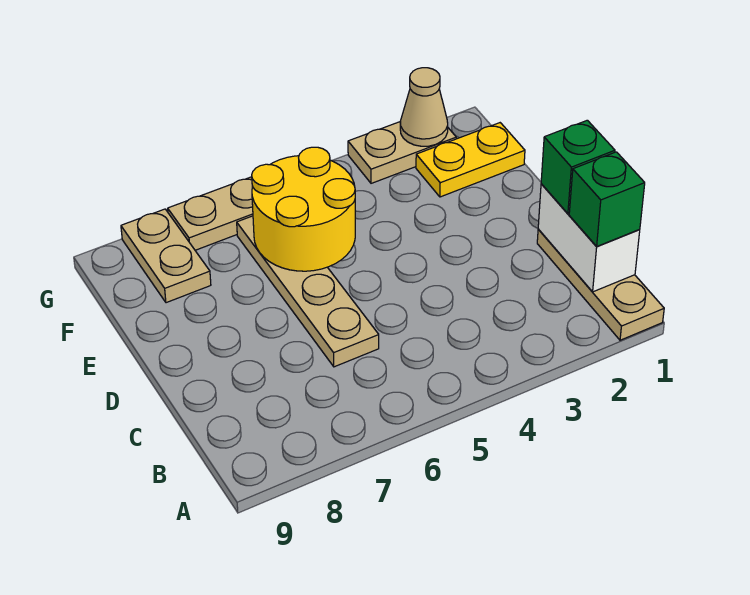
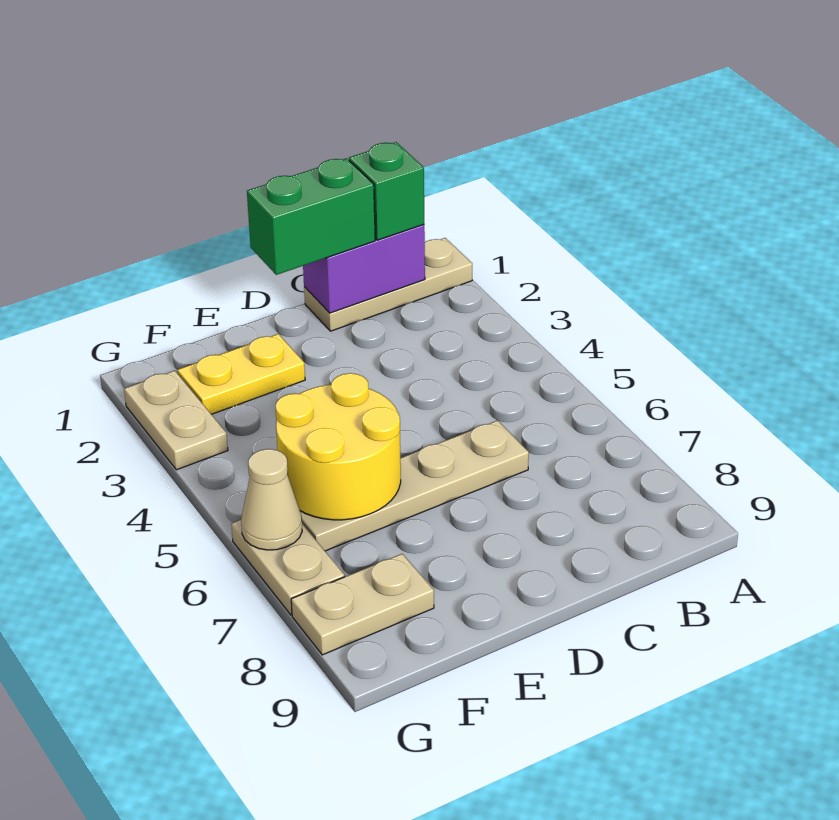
white brick B1:C1 level 2 -> purple brick B1:C1 level 2
green brick C1 level 3 -> green brick C1:D1 level 3
yellow plate F1:F2 level 1 -> yellow plate E2:F2 level 1
tan cone G2 level 2 -> tan cone G6 level 2

